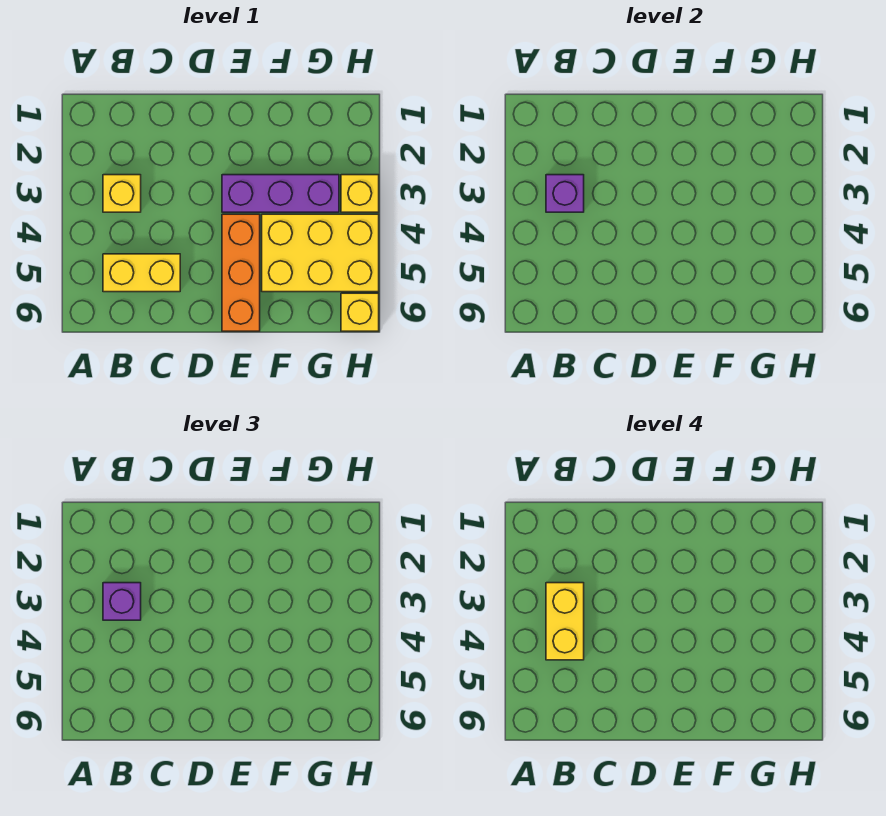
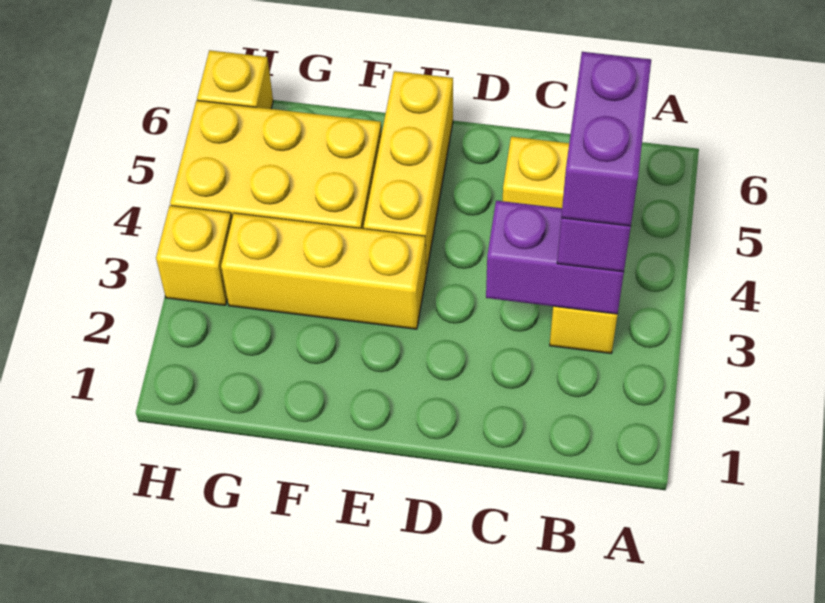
purple brick B3 level 2 -> purple brick B3:C3 level 2
yellow brick B3:B4 level 4 -> purple brick B3:B4 level 4
purple brick E3:G3 level 1 -> yellow brick E3:G3 level 1
orange brick E4:E6 level 1 -> yellow brick E4:E6 level 1

